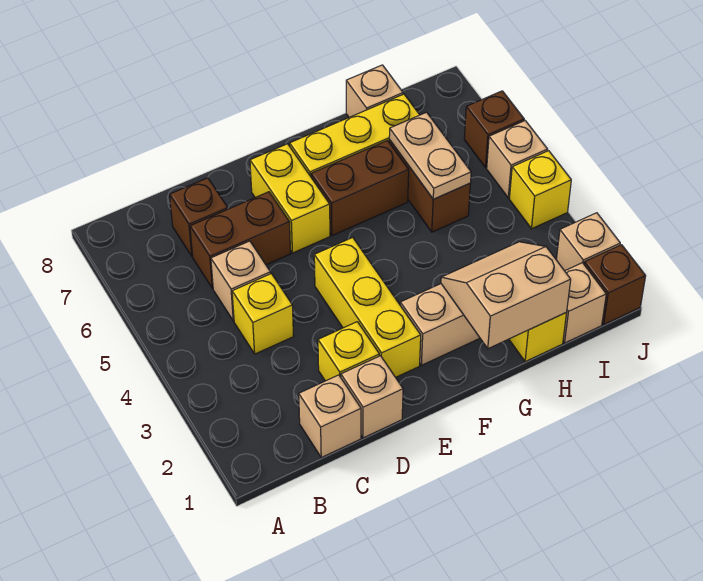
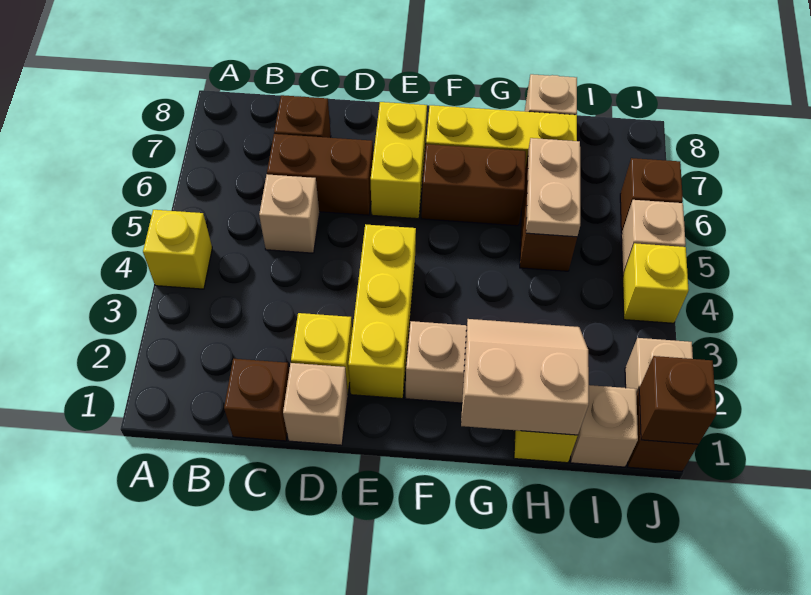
tan brick C1 level 1 -> brown brick C1 level 1
yellow brick C4 level 1 -> yellow brick A4 level 1
none -> brown brick J1 level 2

